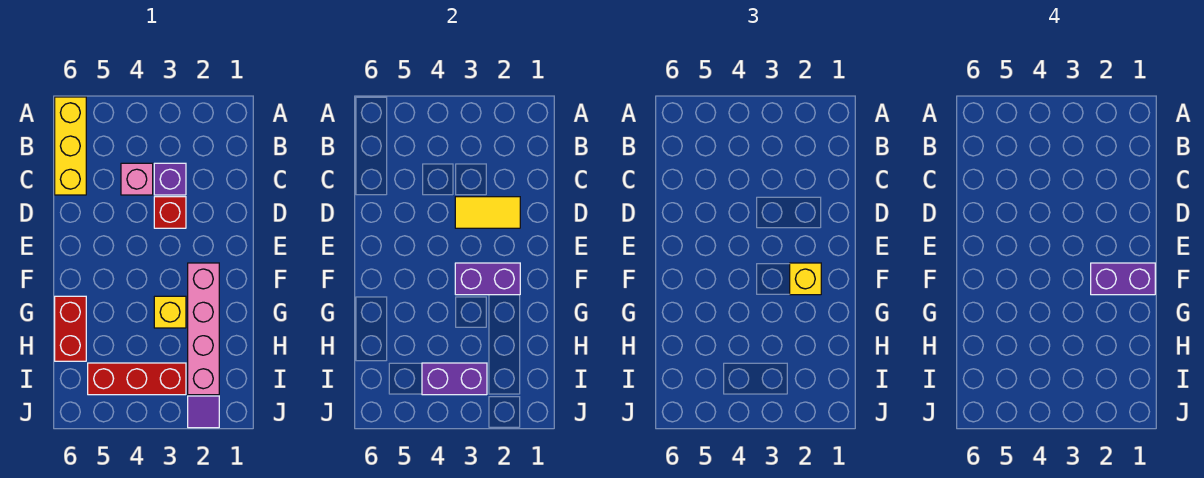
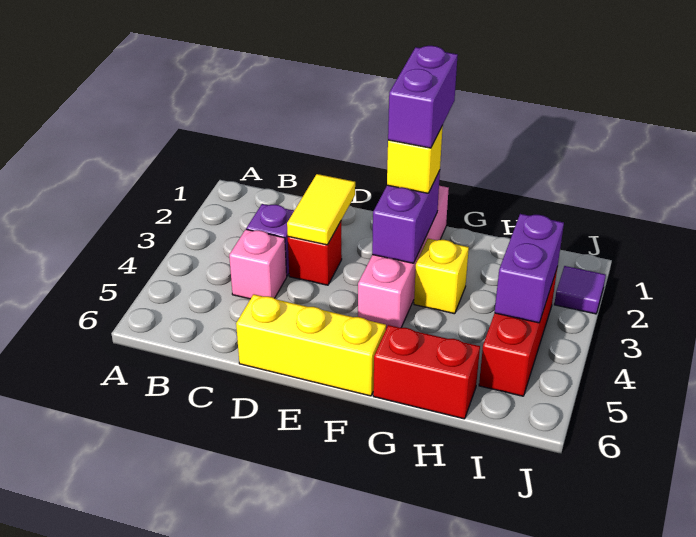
yellow brick A6:C6 level 1 -> yellow brick D6:F6 level 1
pink brick F2:I2 level 1 -> pink brick F1:F4 level 1

